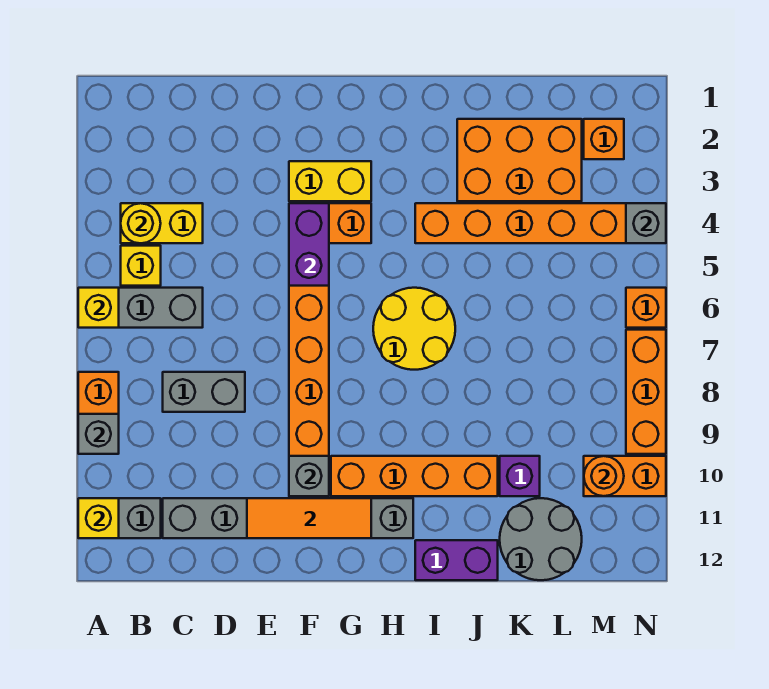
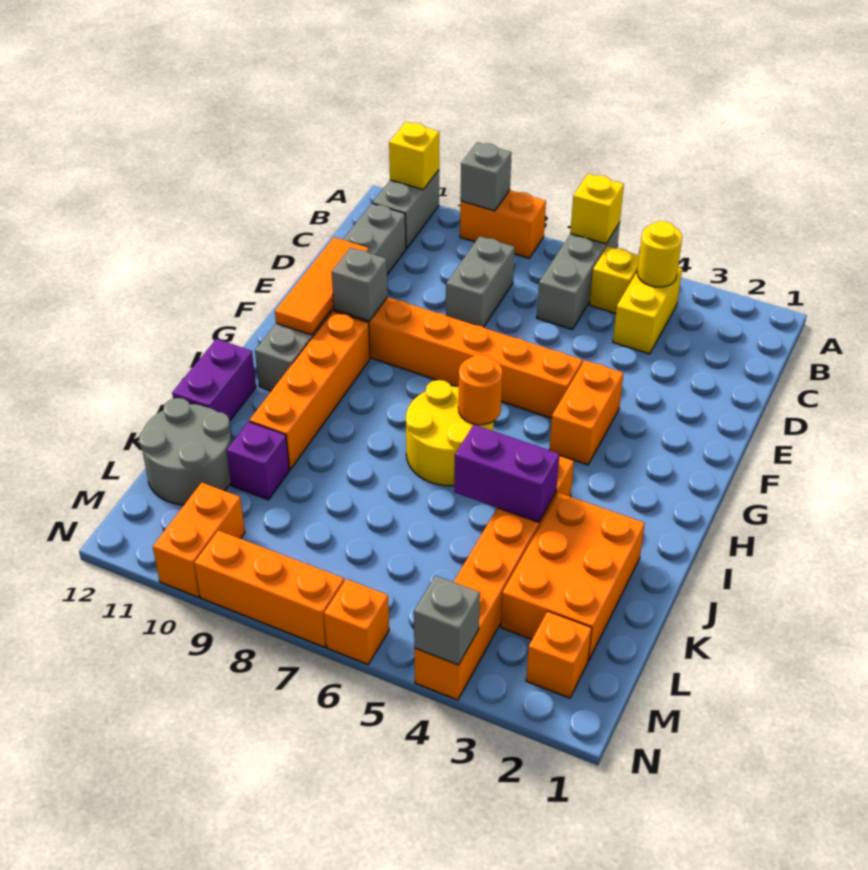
yellow brick F3:G3 level 1 -> none
purple brick F4:F5 level 2 -> purple brick J4:J5 level 2
orange round brick M10 level 2 -> orange round brick H6 level 2

